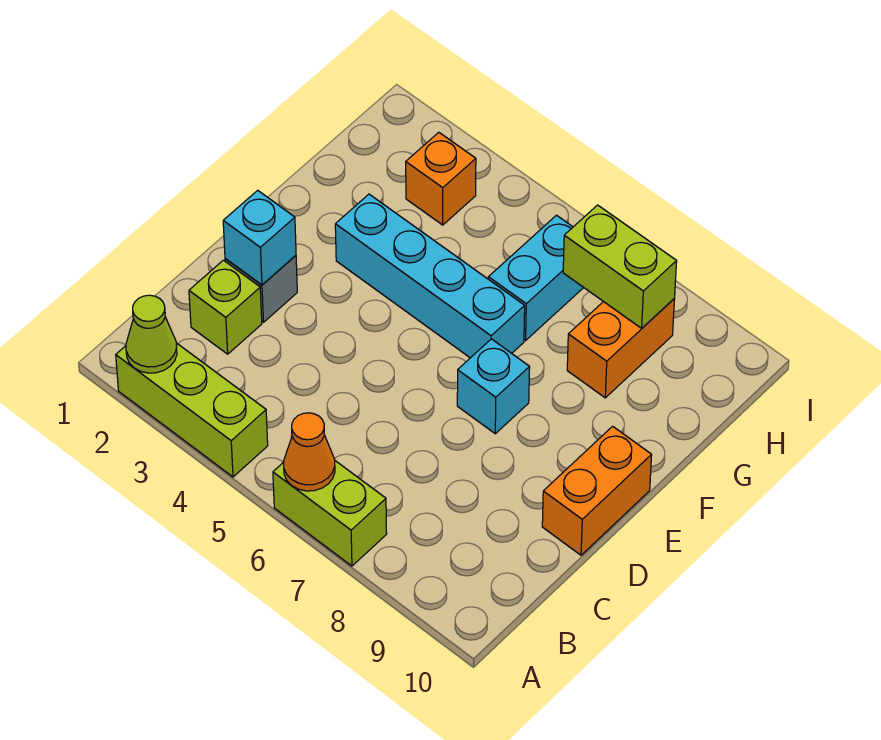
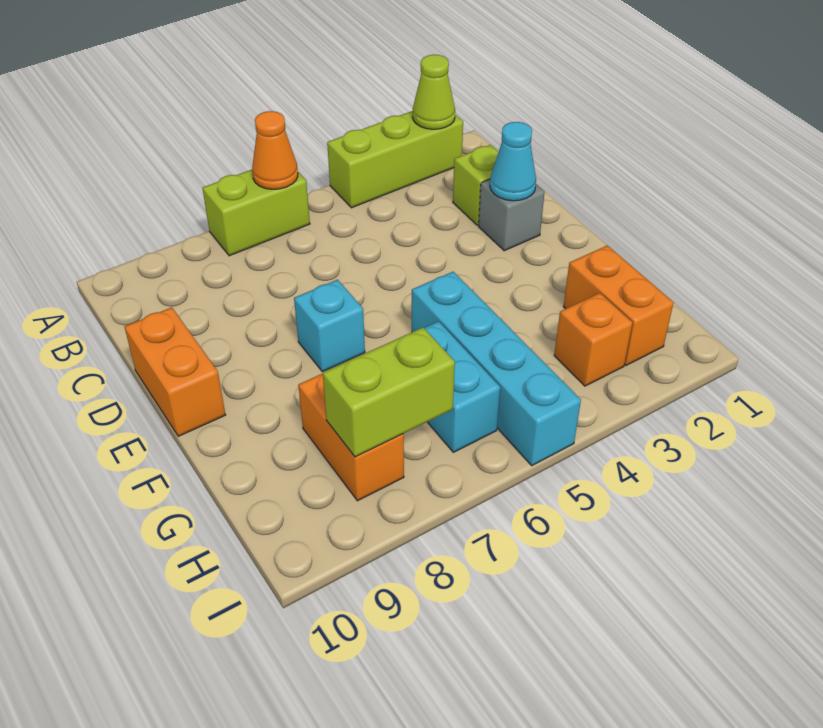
cyan brick D2 level 2 -> cyan cone D2 level 2
cyan brick F3:F6 level 1 -> cyan brick F5:I5 level 1
none -> orange brick G2:H2 level 1

